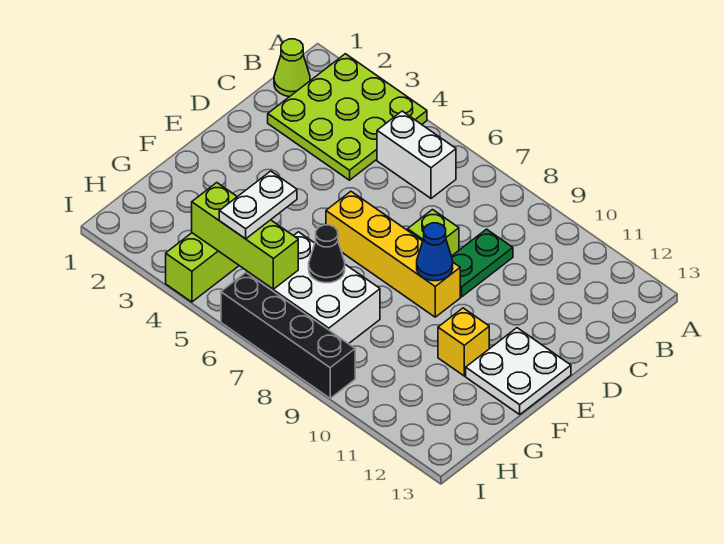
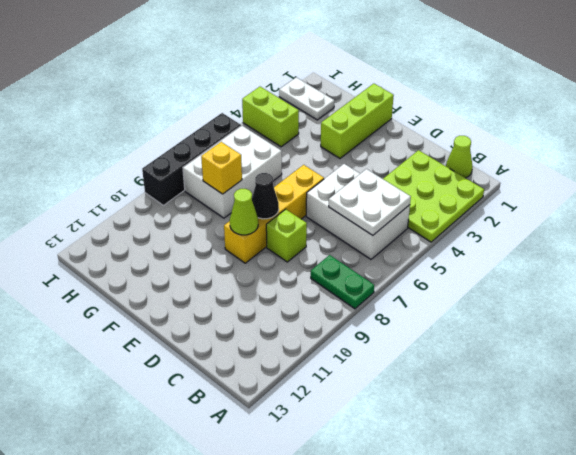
white brick B5:B6 level 1 -> white brick B5:D6 level 1
green plate C9:D9 level 1 -> green plate A8:B8 level 1
blue cone E9 level 2 -> lime cone E9 level 2
white plate E12:F13 level 1 -> white plate B5:C6 level 2
yellow brick F11 level 1 -> yellow brick G8 level 2
white plate G5:H5 level 3 -> white plate H2:I2 level 1
black cone G7 level 2 -> black cone E8 level 2
lime brick H4:H6 level 2 -> lime brick F1:F3 level 1

